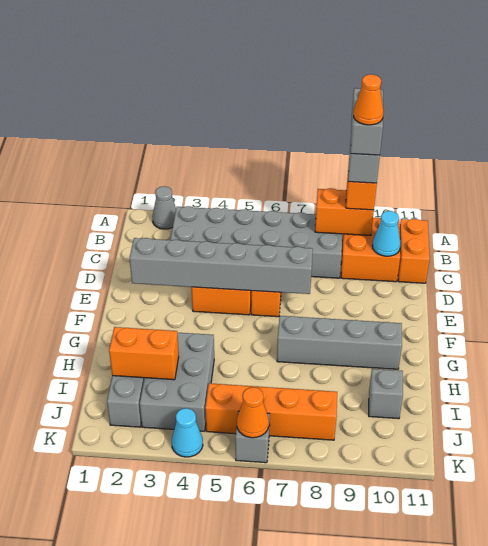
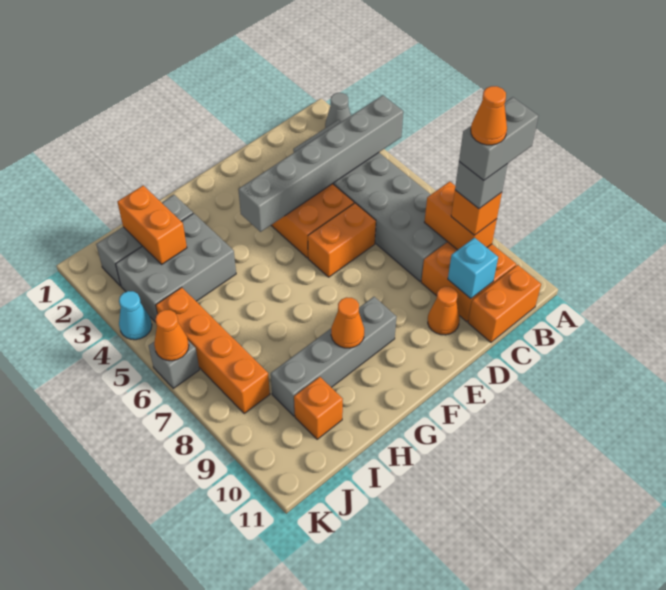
cyan cone C10 level 2 -> cyan brick C10 level 2
none -> orange cone D10 level 1
grey brick E2:E7 level 2 -> grey brick A4:F4 level 2
grey brick G7:G10 level 1 -> grey brick F9:I9 level 1
none -> orange cone G9 level 2
grey brick I10 level 1 -> orange brick I10 level 1

